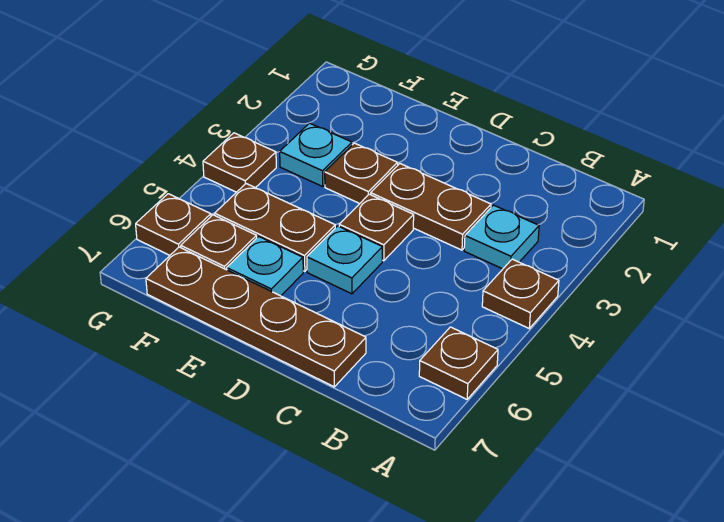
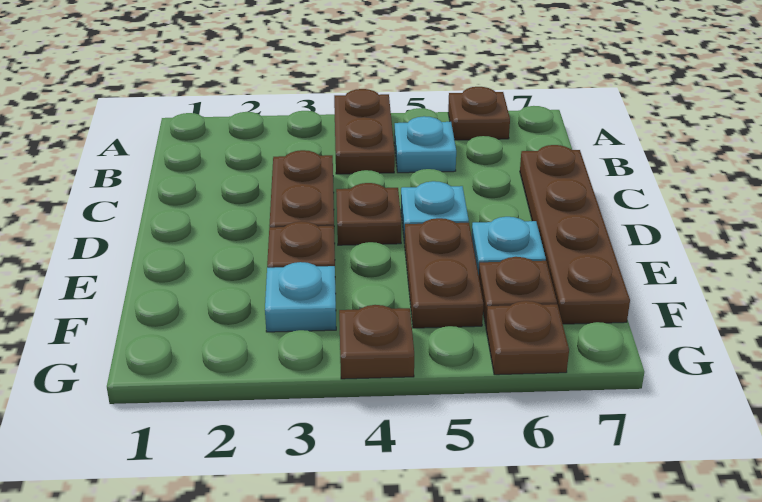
brown plate A4 level 1 -> brown plate A4:B4 level 1
cyan plate B3 level 1 -> cyan plate B5 level 1

